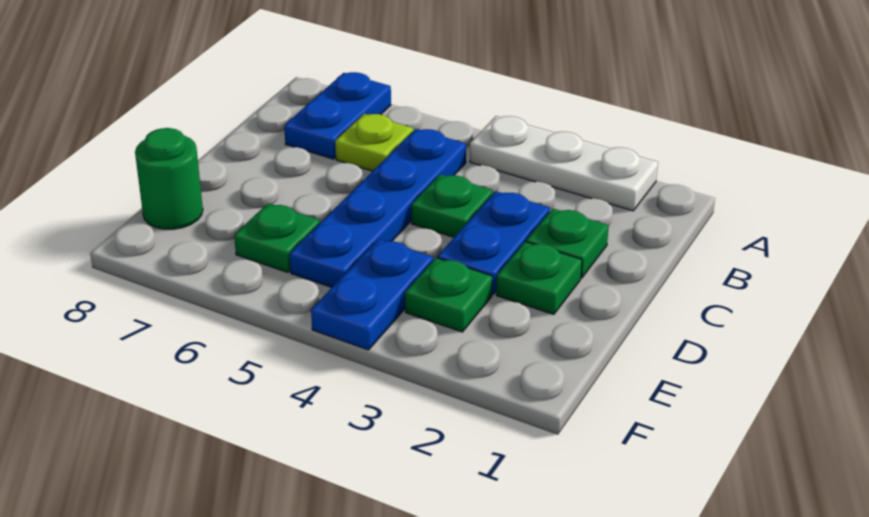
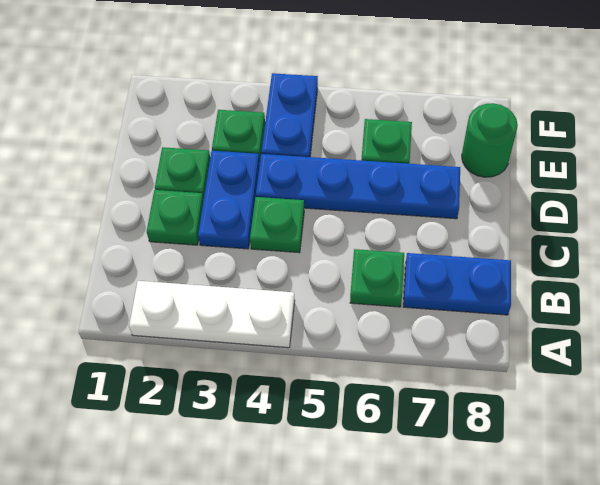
blue plate A7:B7 level 1 -> blue plate B7:B8 level 1
blue plate B5:E5 level 1 -> blue plate D4:D7 level 1
lime plate B6 level 1 -> green plate B6 level 1

